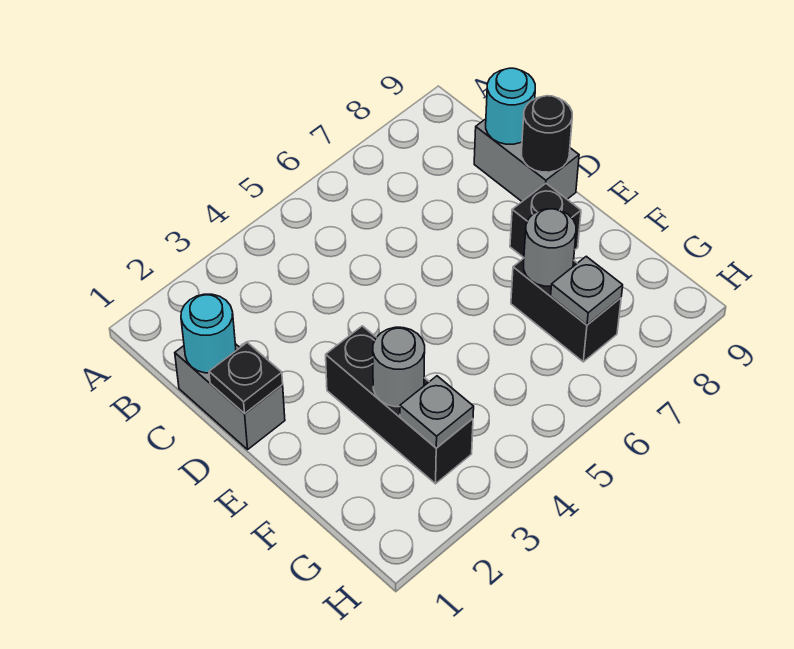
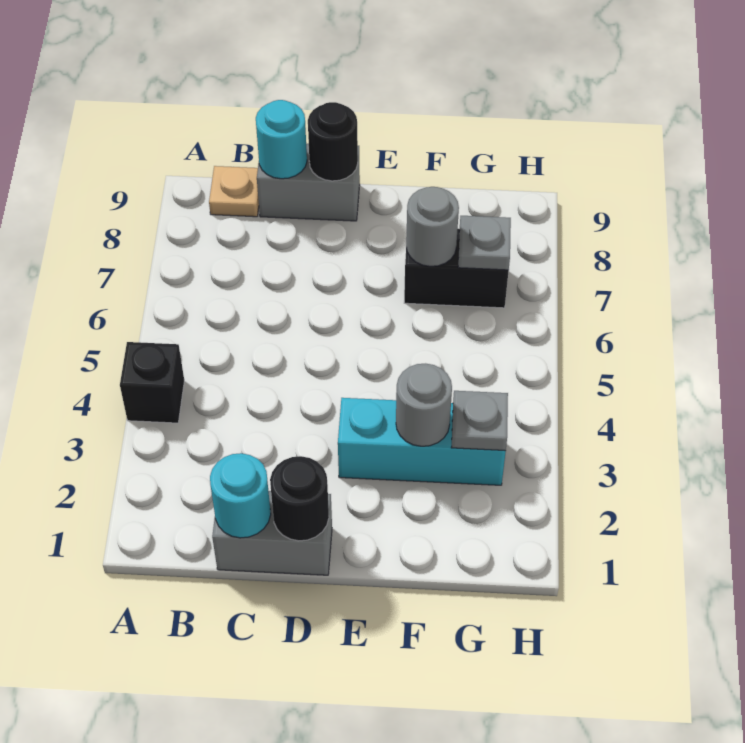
none -> tan plate B9 level 1
black plate D1 level 2 -> black round brick D1 level 2
black brick E3:G3 level 1 -> cyan brick E3:G3 level 1
black brick E8 level 1 -> black brick A4 level 1

